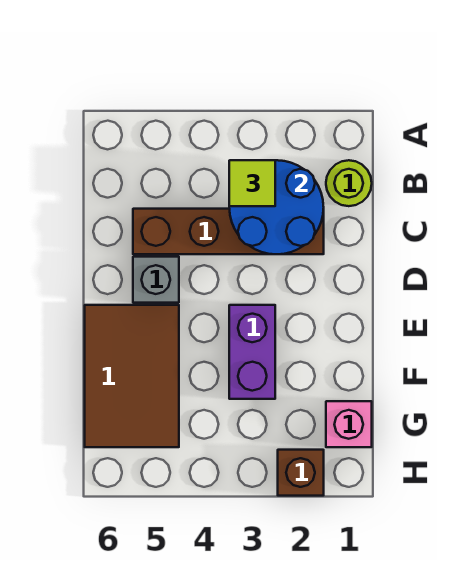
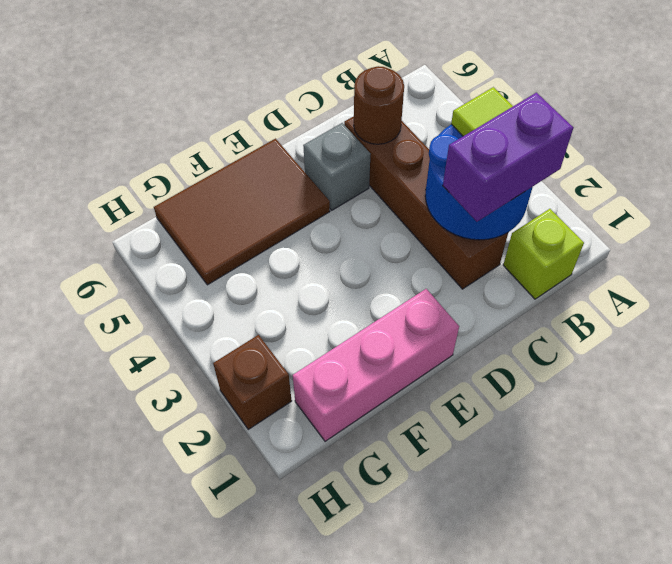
lime round brick B1 level 1 -> lime brick B1 level 1
none -> brown round brick C5 level 2
purple brick E3:F3 level 1 -> purple brick B2:C2 level 3
pink brick G1 level 1 -> pink brick E1:G1 level 1

